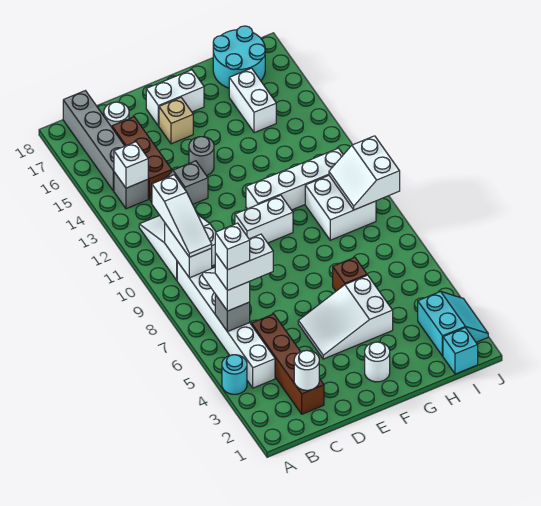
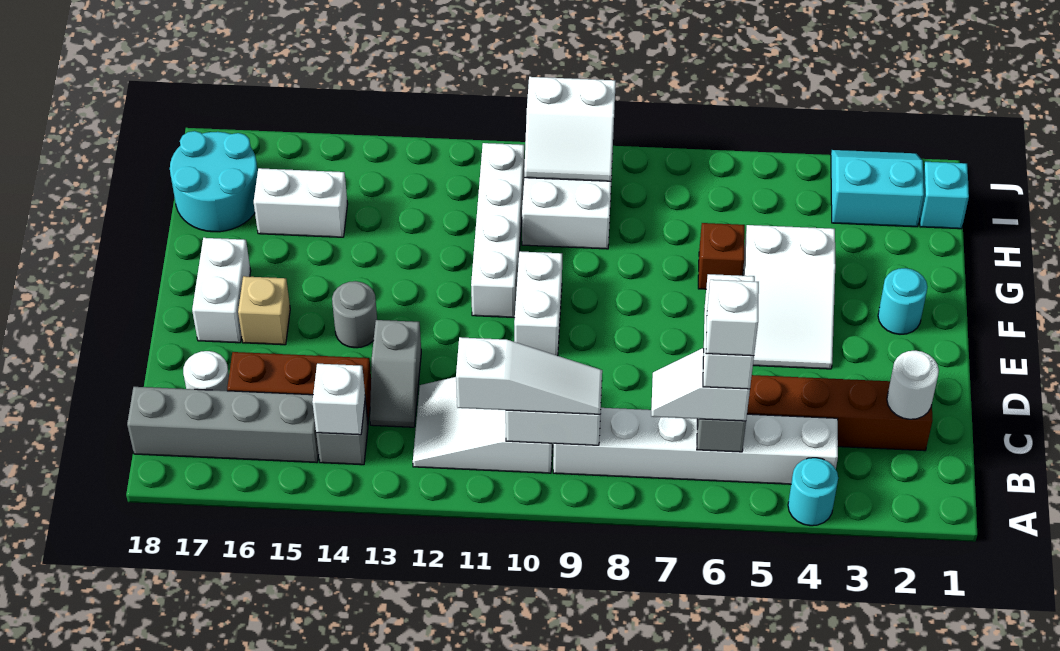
white round brick F2 level 1 -> cyan round brick F2 level 1

